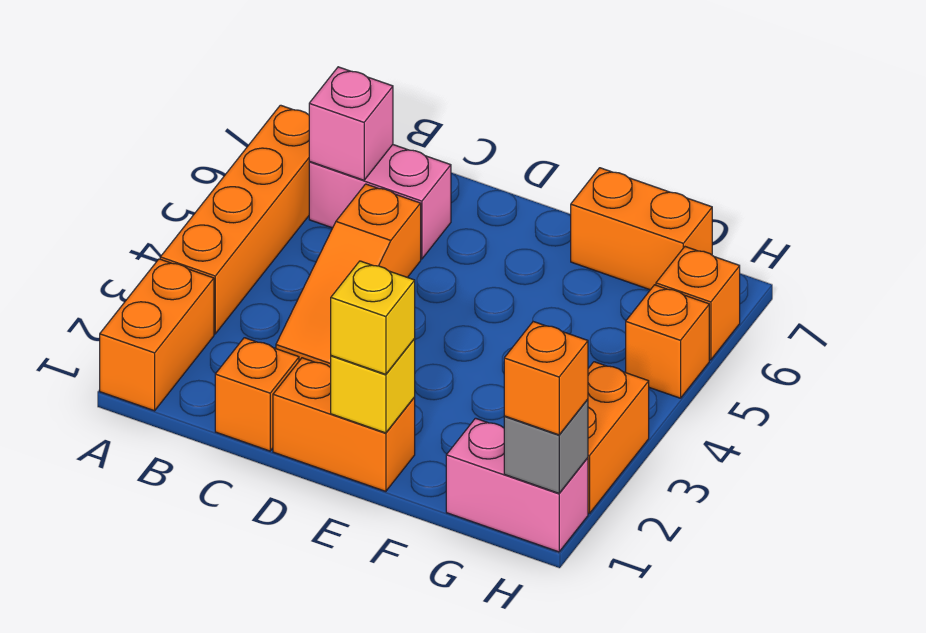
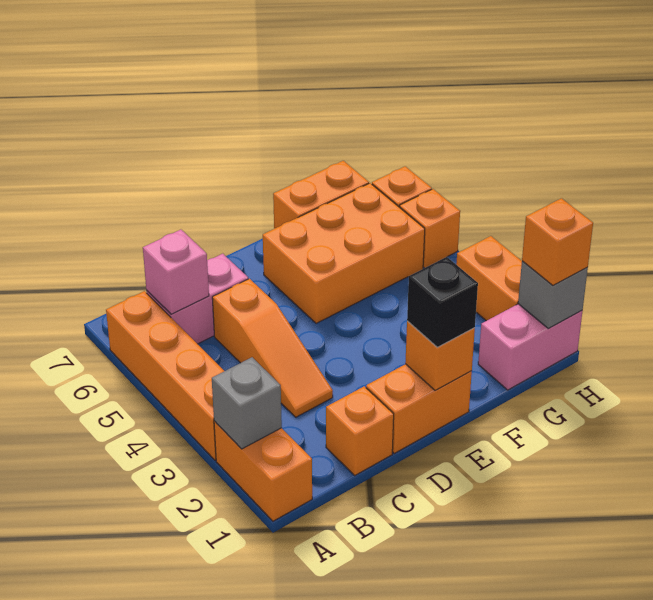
none -> grey brick A2 level 2
yellow brick E1 level 2 -> orange brick E1 level 2
yellow brick E1 level 3 -> black brick E1 level 3
none -> orange brick E5:G6 level 1

